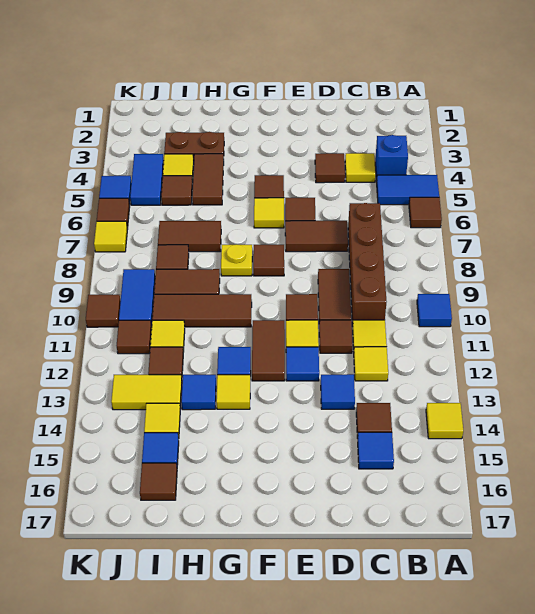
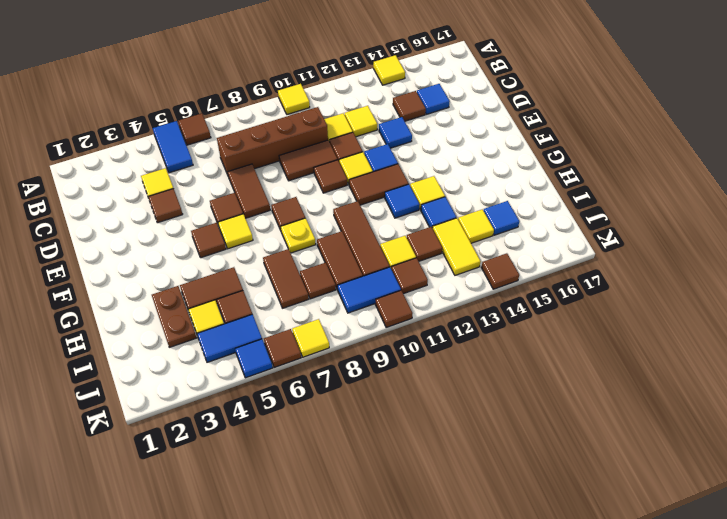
blue tile A10 level 1 -> yellow tile A10 level 1
blue brick B4 level 1 -> none
brown tile I16 level 1 -> brown tile K14 level 1

